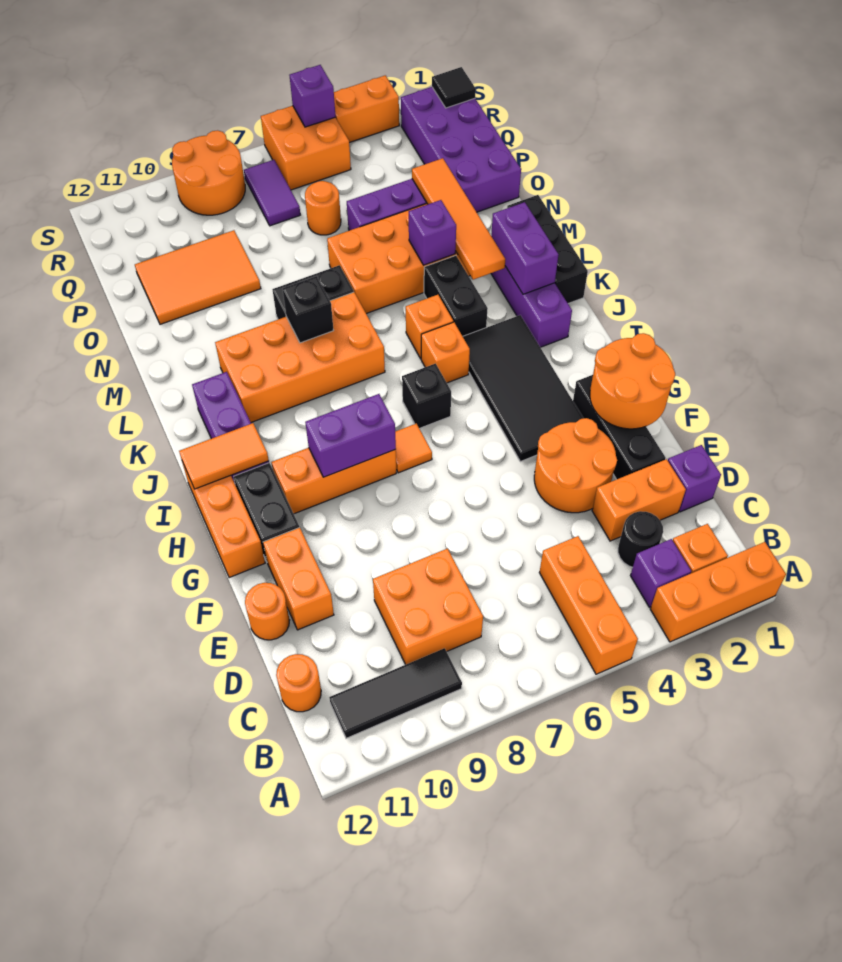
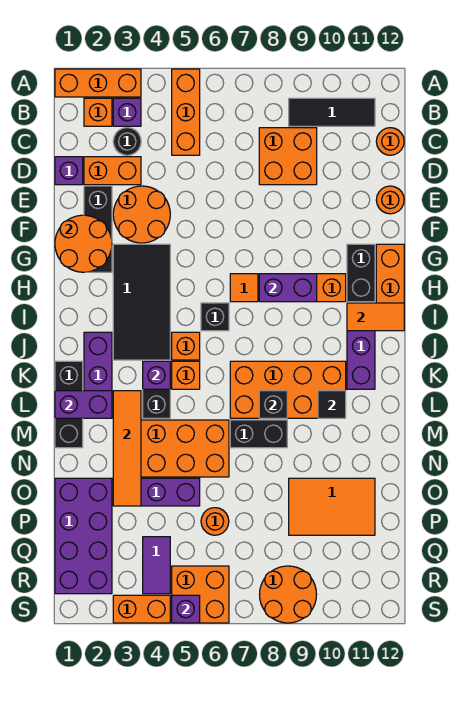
orange brick E11:F11 level 1 -> none
purple brick K2:L2 level 2 -> purple brick L1:L2 level 2
purple brick M4 level 2 -> purple brick K4 level 2
purple tile Q7:R7 level 1 -> purple tile Q4:R4 level 1
black tile R1 level 2 -> black tile L10 level 2

